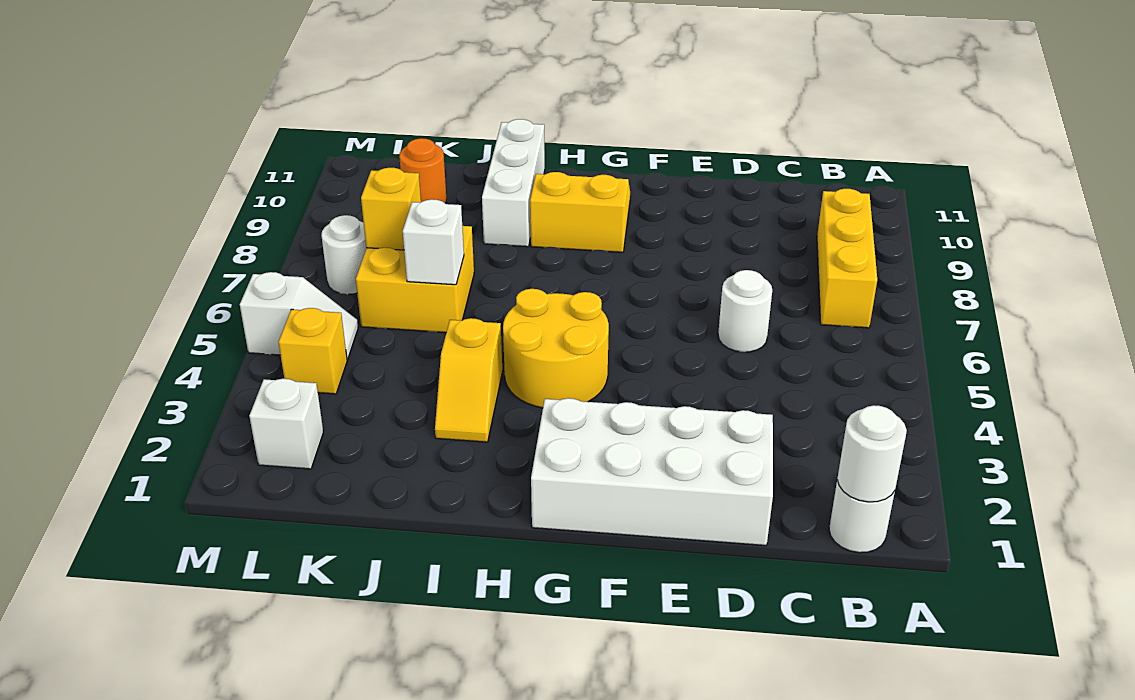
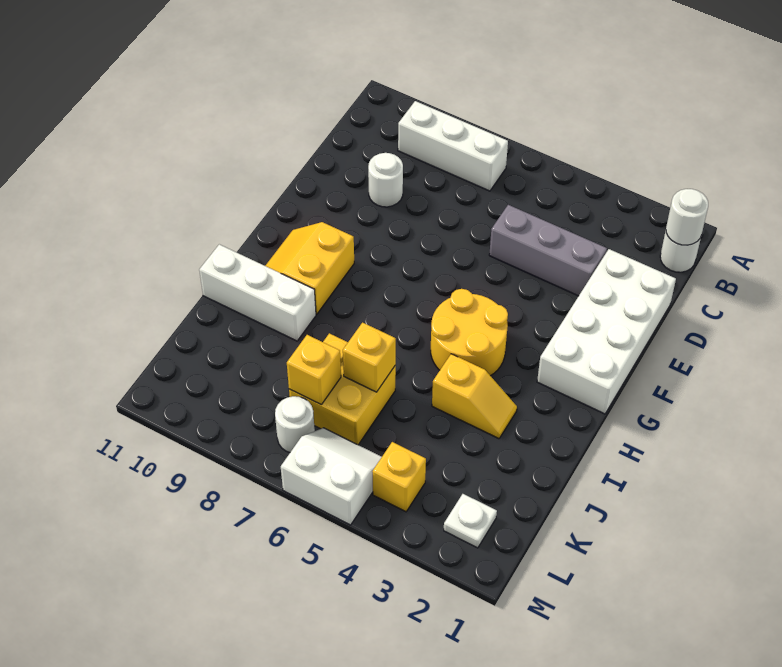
yellow brick B7:B9 level 1 -> white brick B7:B9 level 1
none -> grey brick D3:D5 level 1
white round brick D6 level 1 -> white round brick D9 level 1
white brick J6 level 2 -> yellow brick J6 level 2
orange round brick K10 level 1 -> none
white brick L2 level 1 -> white plate L2 level 1
white slope L5:M5 level 1 top M -> white slope L5:M6 level 1 top M

